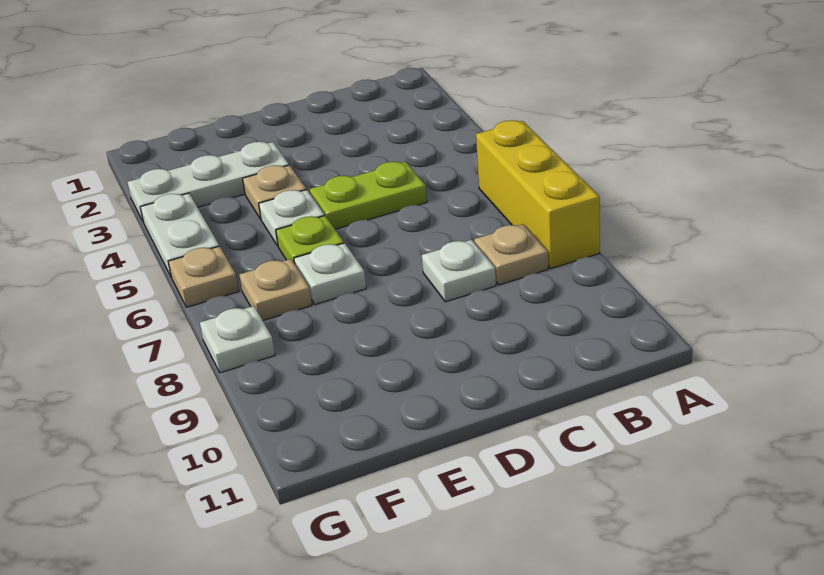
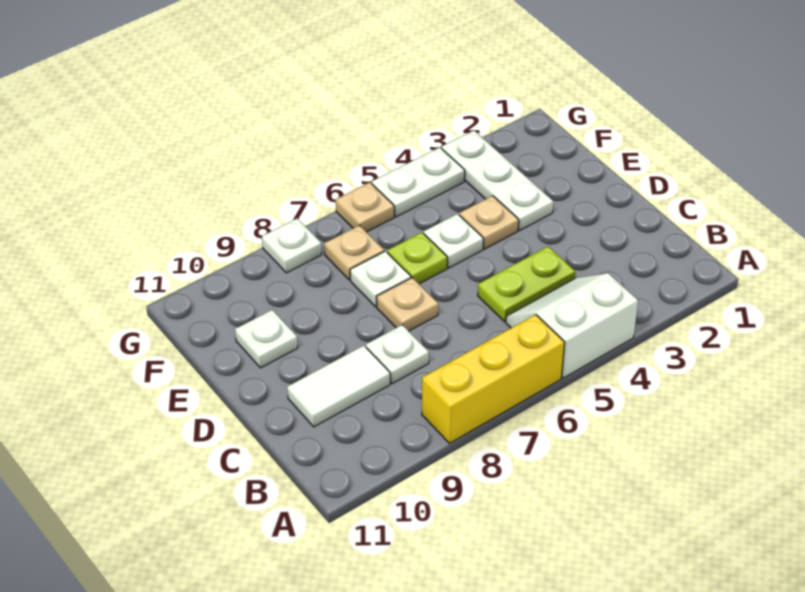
none -> white slope A4:B5 level 1 top A
tan plate B8 level 1 -> tan plate D7 level 1
lime plate C5:D5 level 1 -> lime plate C4:C5 level 1
none -> white tile C9:C10 level 1
none -> white plate E10 level 1

